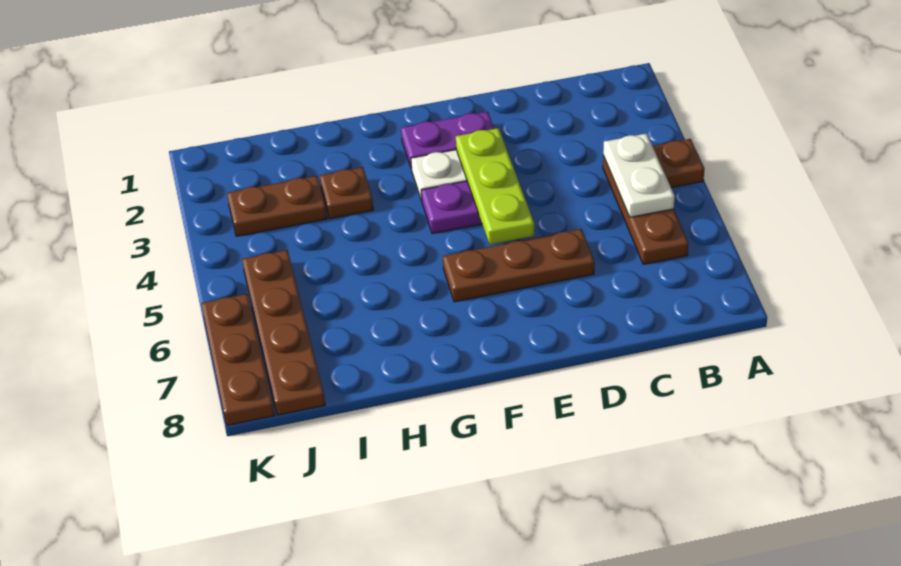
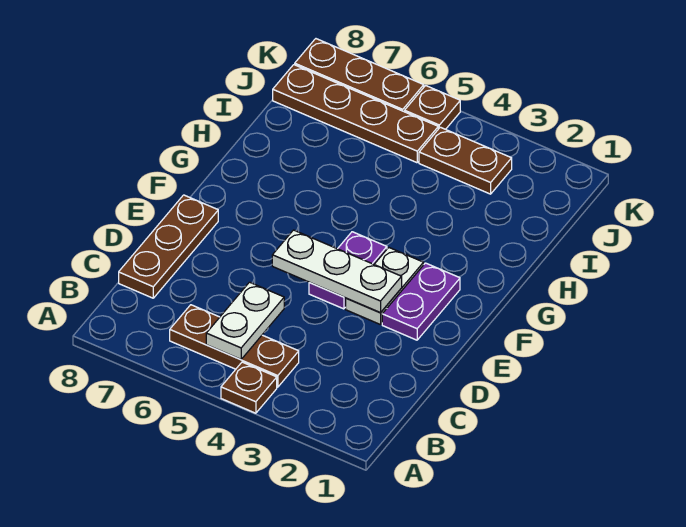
white plate B4:B5 level 2 -> white plate B5:C5 level 2
brown plate D6:F6 level 1 -> brown plate C8:E8 level 1
lime plate E3:E5 level 2 -> white plate E3:E5 level 2
brown plate H3 level 1 -> brown plate K5 level 1
brown plate I3:J3 level 1 -> brown plate J3:J4 level 1

